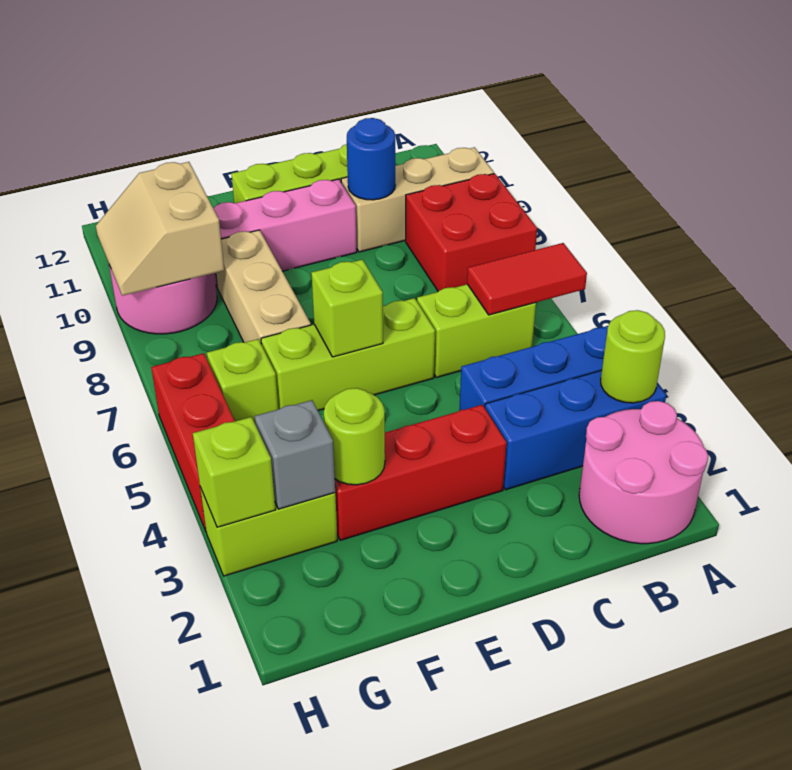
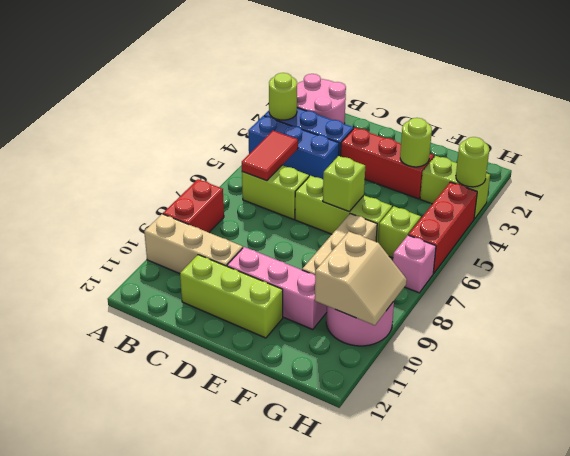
red tile A6:B6 level 2 -> red tile B5:B6 level 2
red brick A8:B9 level 1 -> red brick A8:A9 level 1
blue round brick C10 level 2 -> none
grey brick G3 level 2 -> none
lime brick H3 level 2 -> lime round brick H3 level 2
none -> pink brick H7 level 1

